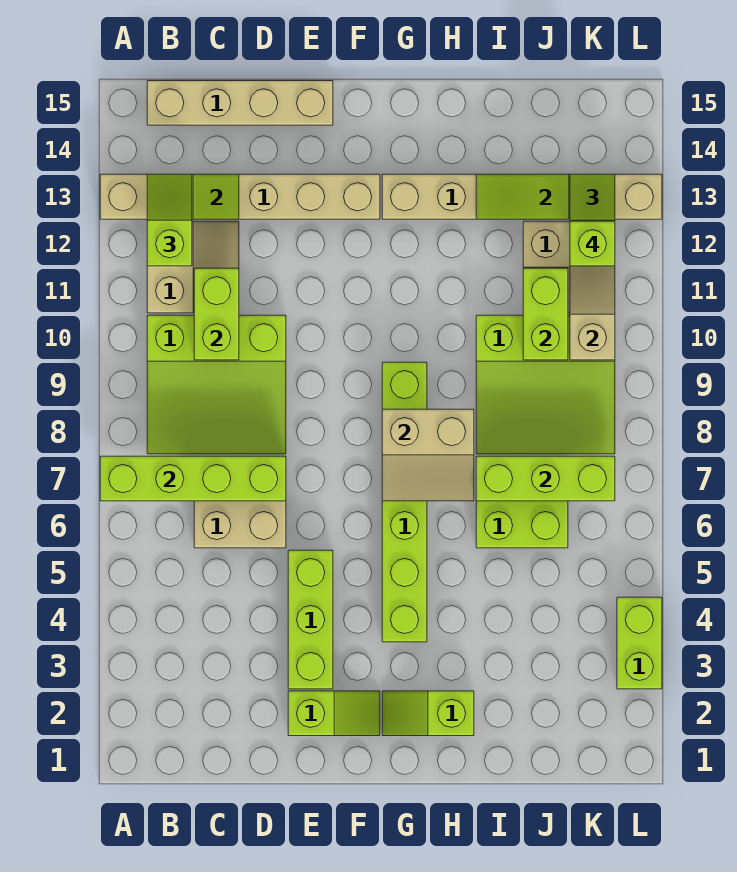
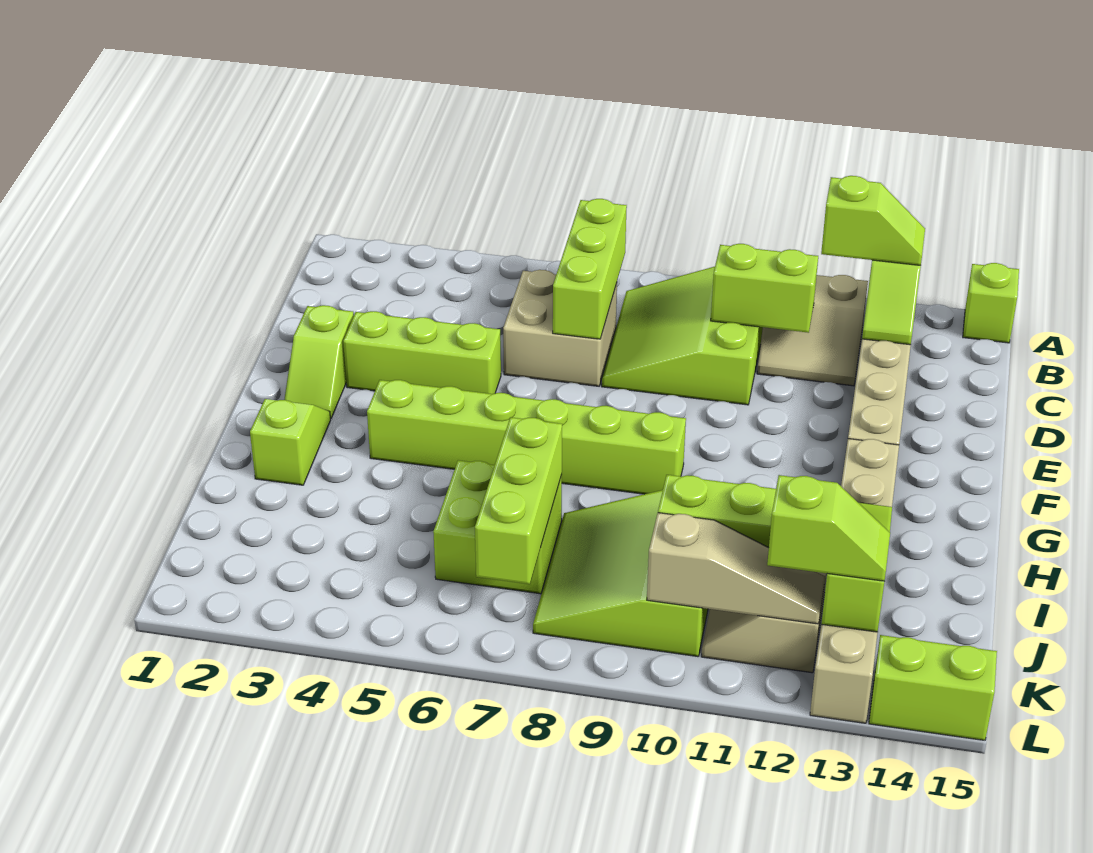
lime brick A7:D7 level 2 -> lime brick B7:D7 level 2
tan brick B15:E15 level 1 -> none
tan slope G7:H8 level 2 top 8 -> none
lime brick K12 level 4 -> lime brick A15 level 1
lime brick L3:L4 level 1 -> lime brick L14:L15 level 1

